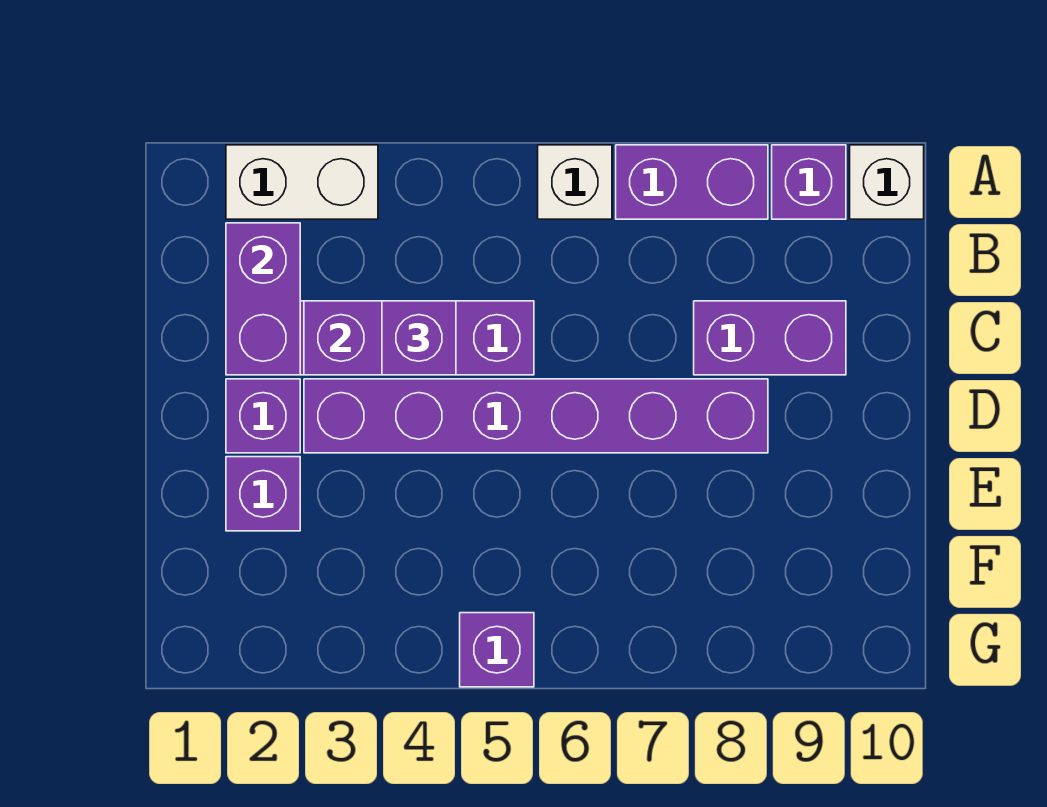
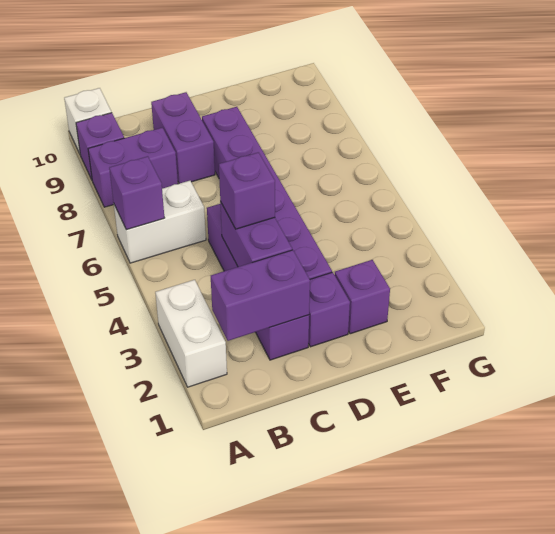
white brick A6 level 1 -> white brick A6:B6 level 1
purple brick A7:A8 level 1 -> purple brick A8:B8 level 1
purple brick G5 level 1 -> purple brick A6 level 2

